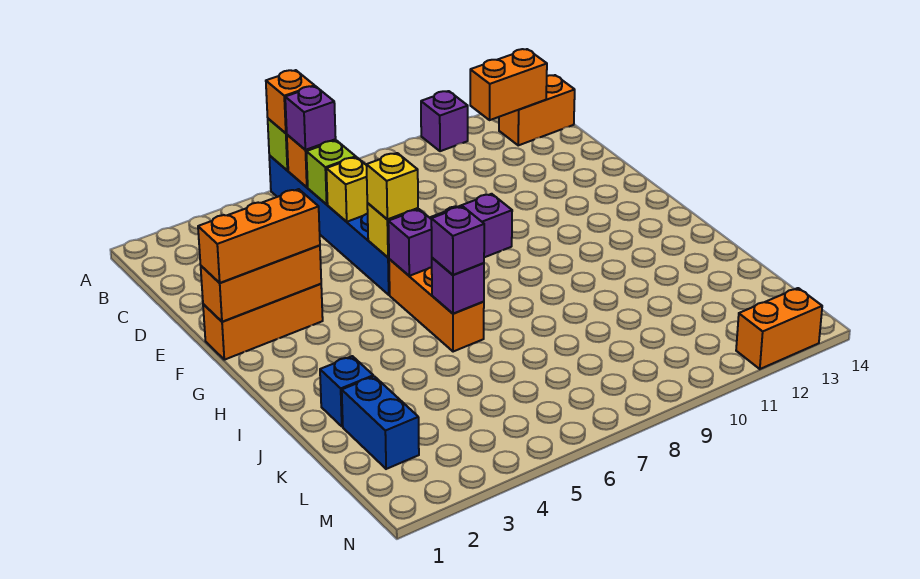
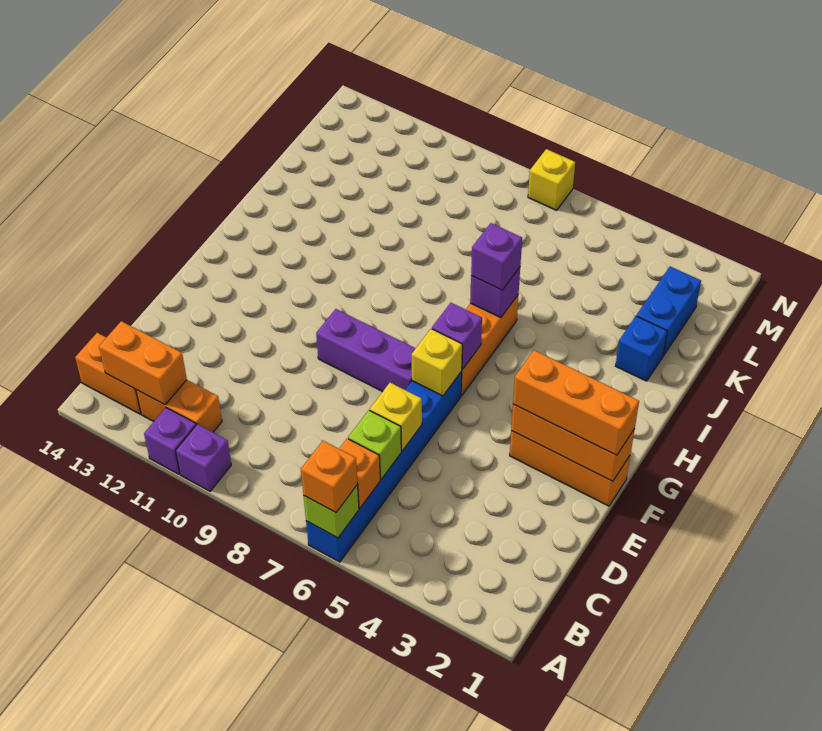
purple brick B6 level 3 -> purple brick A10 level 1
yellow brick F6 level 3 -> yellow brick N7 level 1
orange brick N12:N13 level 1 -> orange brick B11:B12 level 1

